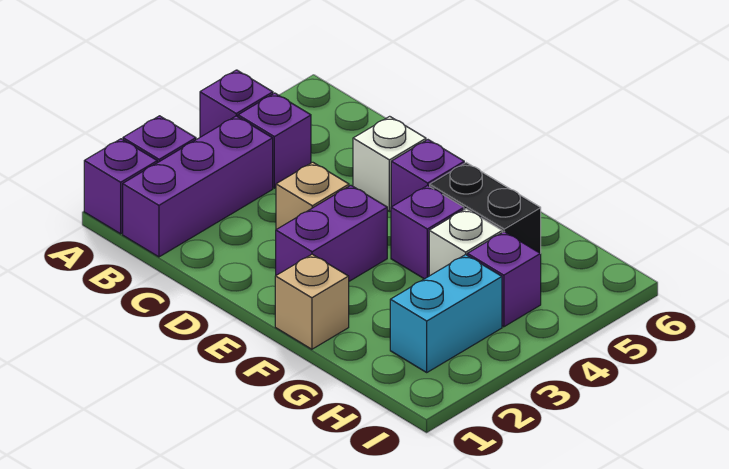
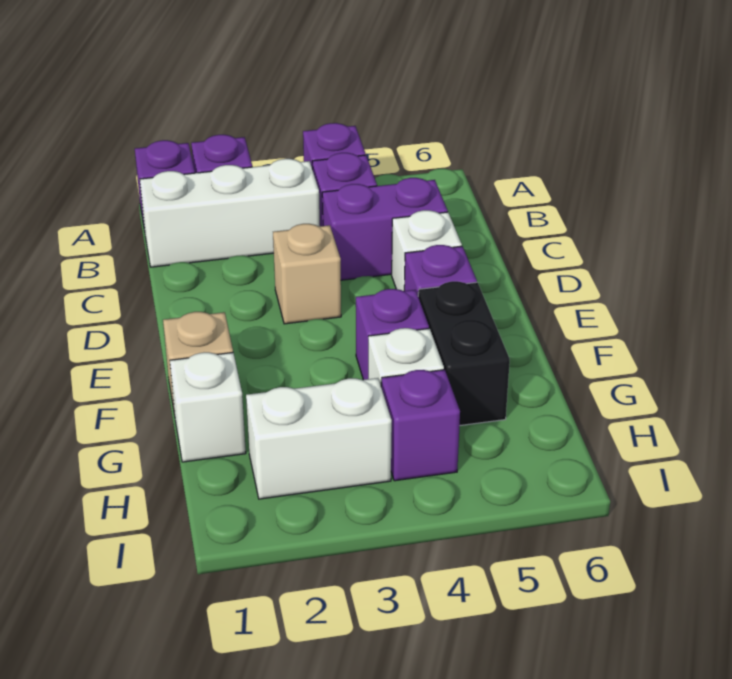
purple brick B1:B3 level 1 -> white brick B1:B3 level 1
purple brick E2:E3 level 1 -> purple brick C4:C5 level 1
none -> white brick G1 level 1
cyan brick H2:H3 level 1 -> white brick H2:H3 level 1

